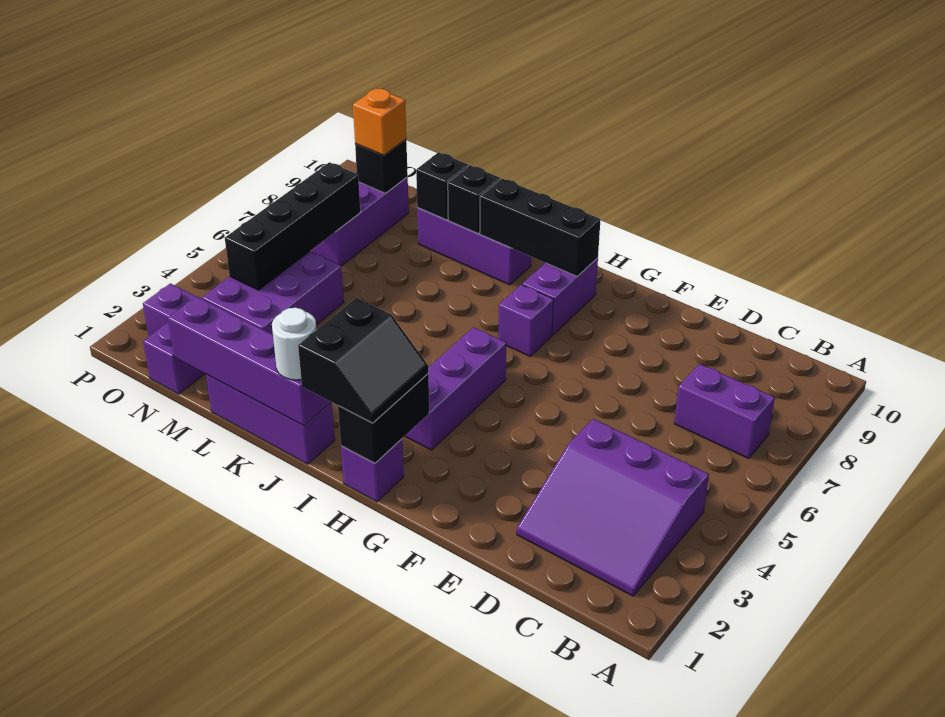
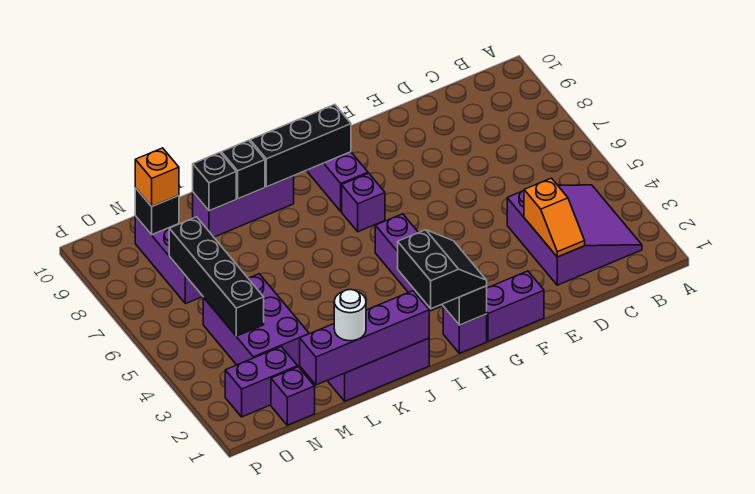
purple slope B2:D4 level 1 top 4 -> purple slope B2:D4 level 1 top D
purple brick B7:C7 level 1 -> purple brick F1:G1 level 1
none -> orange slope D2:D3 level 2 top 3
white round brick J1 level 3 -> white round brick L1 level 3

